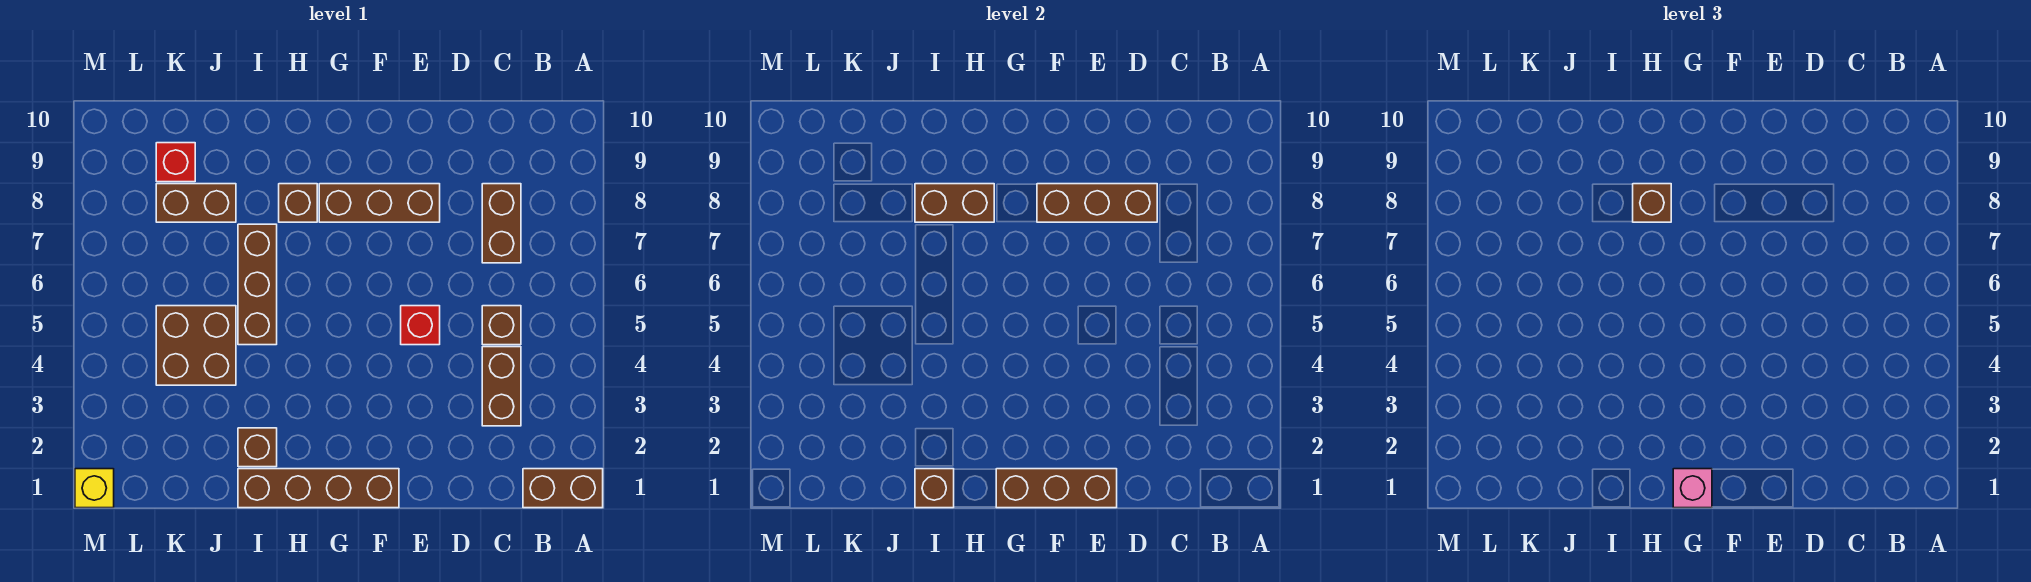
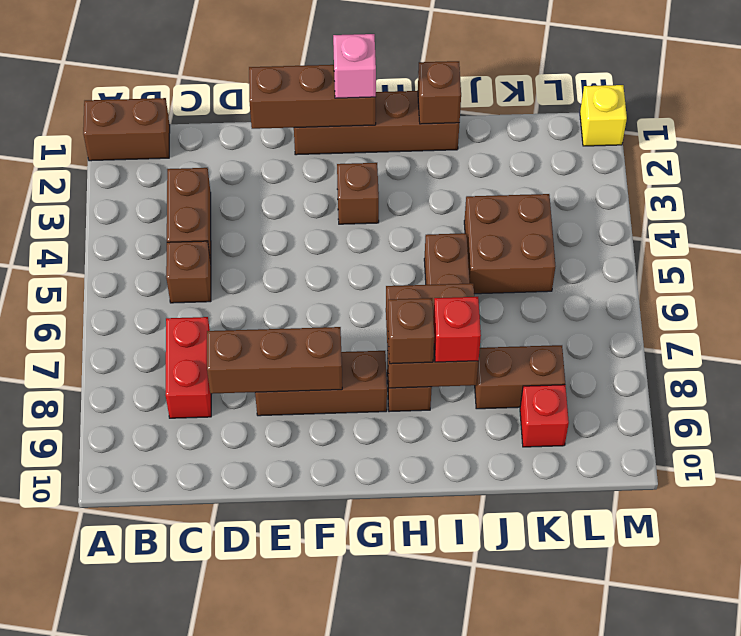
brown brick C7:C8 level 1 -> red brick C7:C8 level 1
red brick E5 level 1 -> red brick I8 level 3
brown brick H8:I8 level 2 -> brown brick H7:I8 level 2
brown brick I2 level 1 -> brown brick G3 level 1

